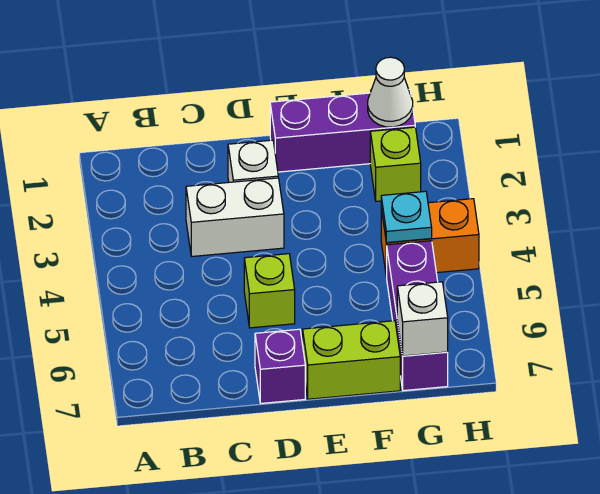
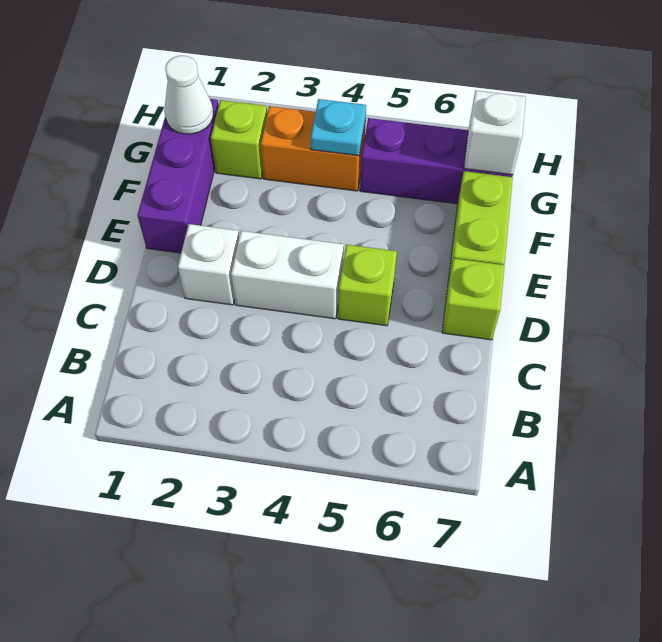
white brick C3:D3 level 1 -> white brick D3:D4 level 1
purple brick D7 level 1 -> lime brick D7 level 1
orange brick G4:H4 level 1 -> orange brick G3:G4 level 1

